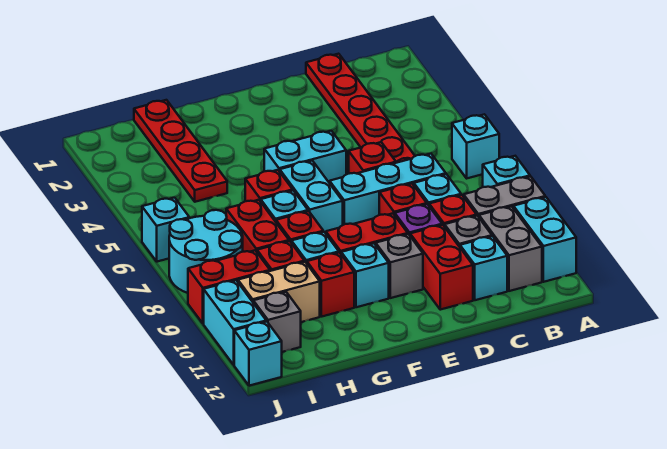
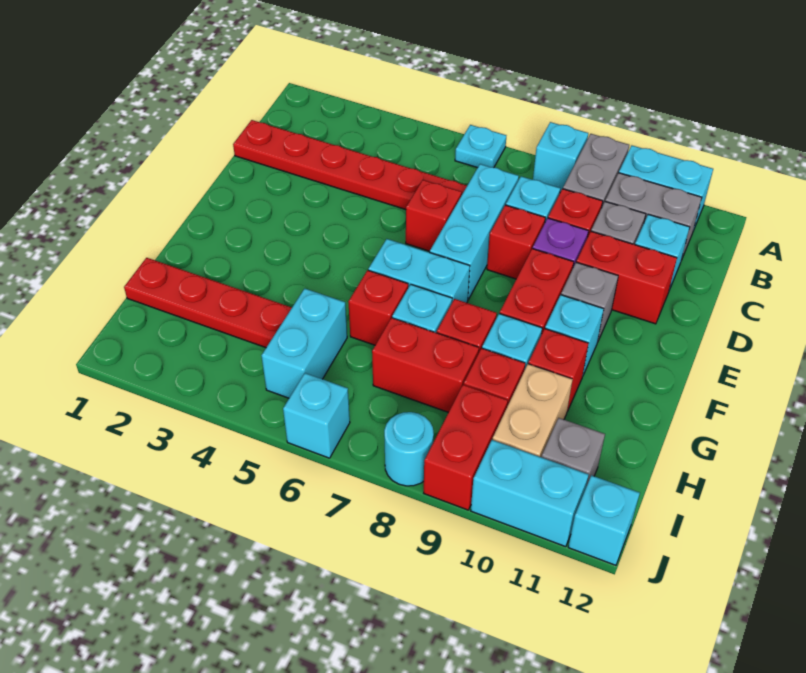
cyan brick A6 level 1 -> cyan plate A6 level 1
cyan brick E5:F5 level 1 -> cyan brick H5:I5 level 1
cyan round brick I7:J8 level 1 -> cyan round brick J8 level 1

